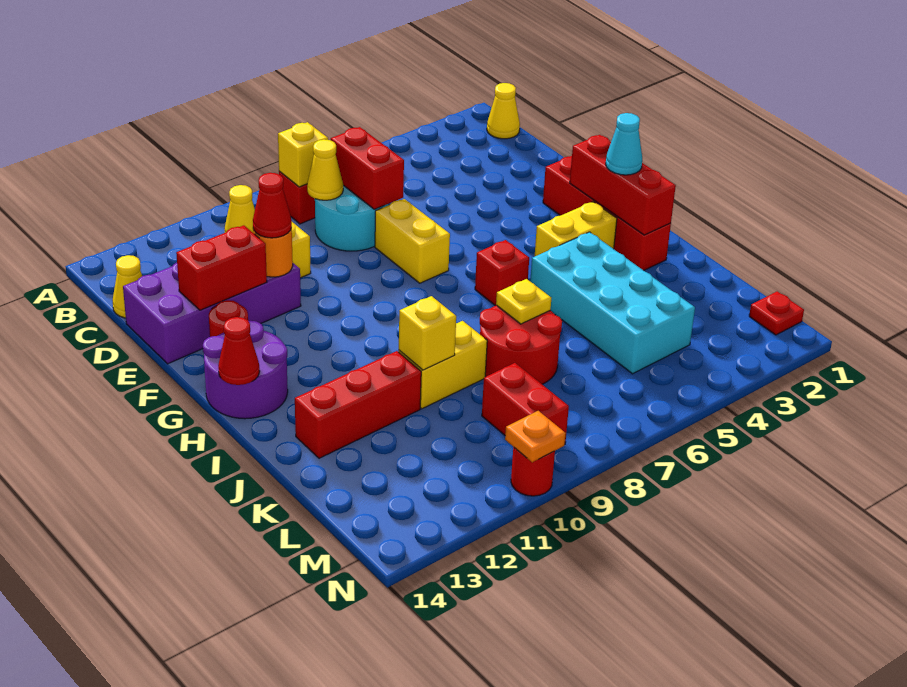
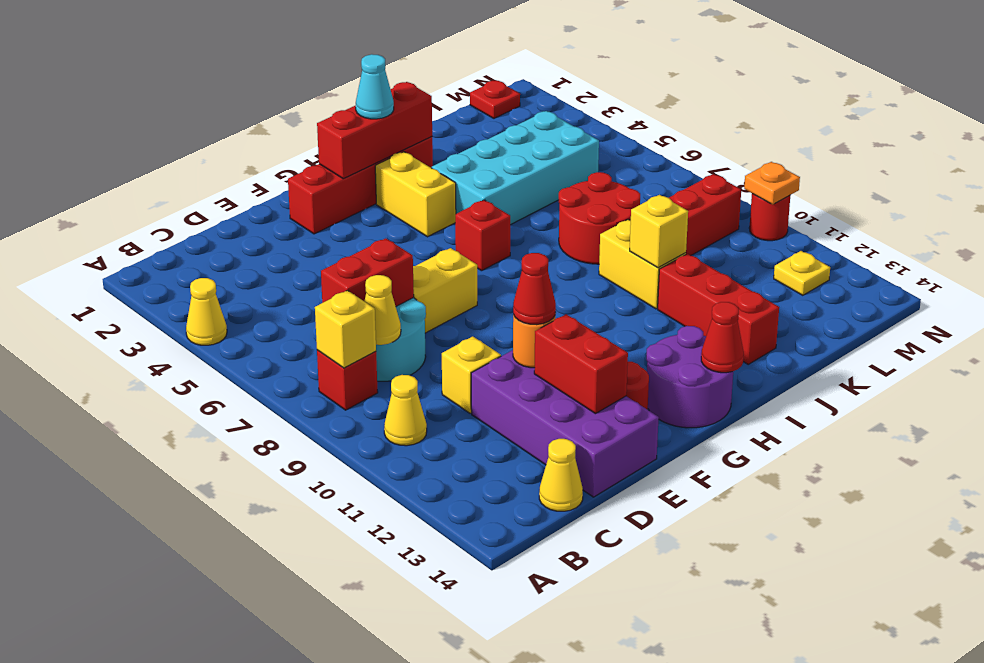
yellow cone B1 level 1 -> yellow cone A4 level 1
yellow plate J7 level 2 -> yellow plate M12 level 1

